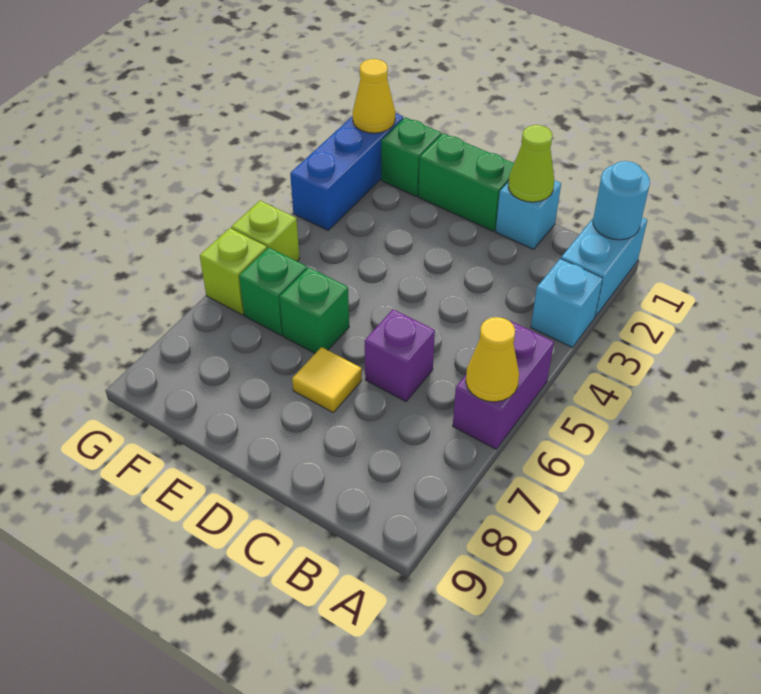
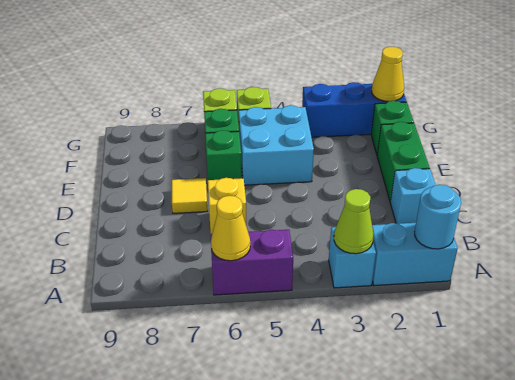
lime cone C1 level 2 -> lime cone A3 level 2
purple brick C6 level 1 -> yellow brick C6 level 1
none -> cyan brick E4:F5 level 1

